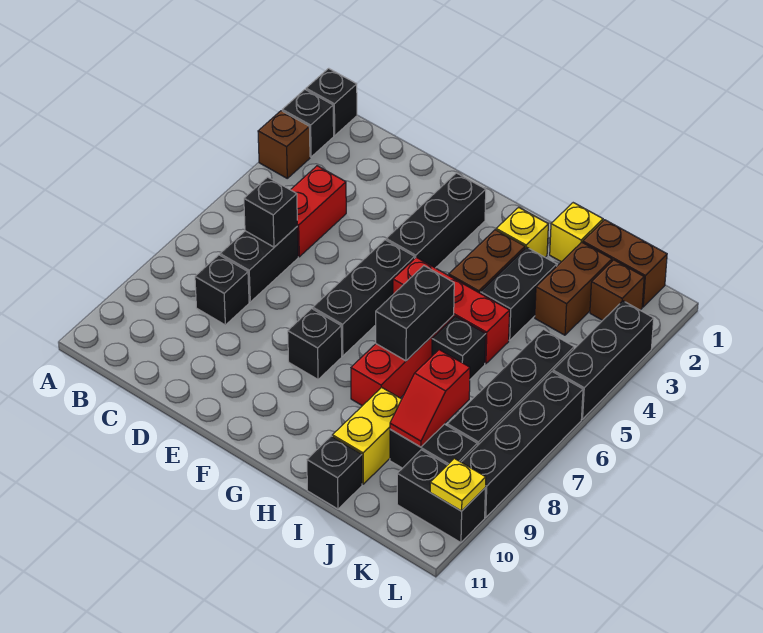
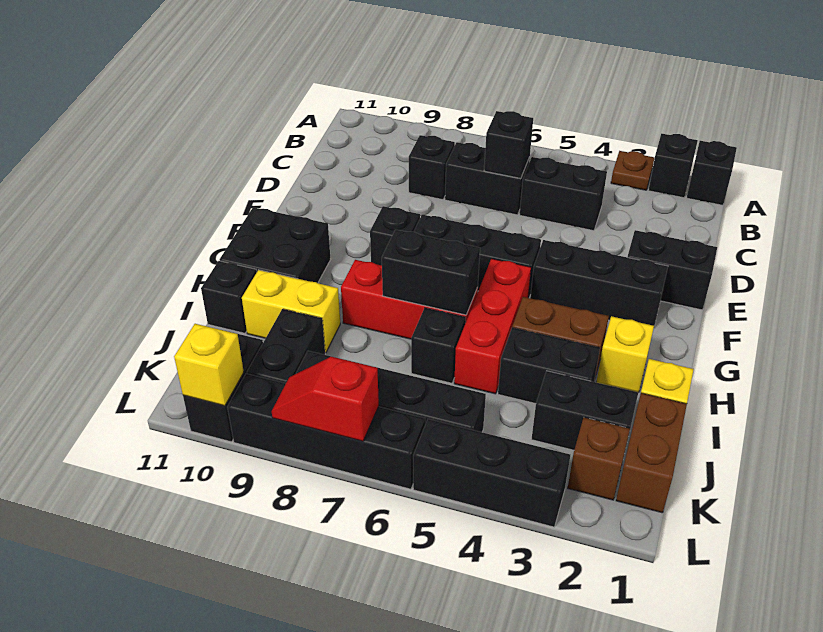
brown brick A3 level 1 -> brown plate A3 level 1
red brick C4:C5 level 1 -> black brick C4:C5 level 1
none -> black brick E1:E2 level 1
none -> black brick G10:H11 level 1
brown brick J2:J3 level 1 -> black brick J2:J3 level 1
red slope J8:J9 level 2 top 8 -> red slope L7:L8 level 2 top 7
yellow plate L10 level 2 -> yellow brick L10 level 2

